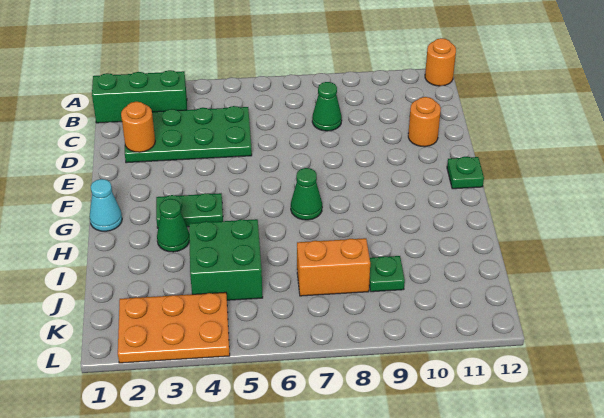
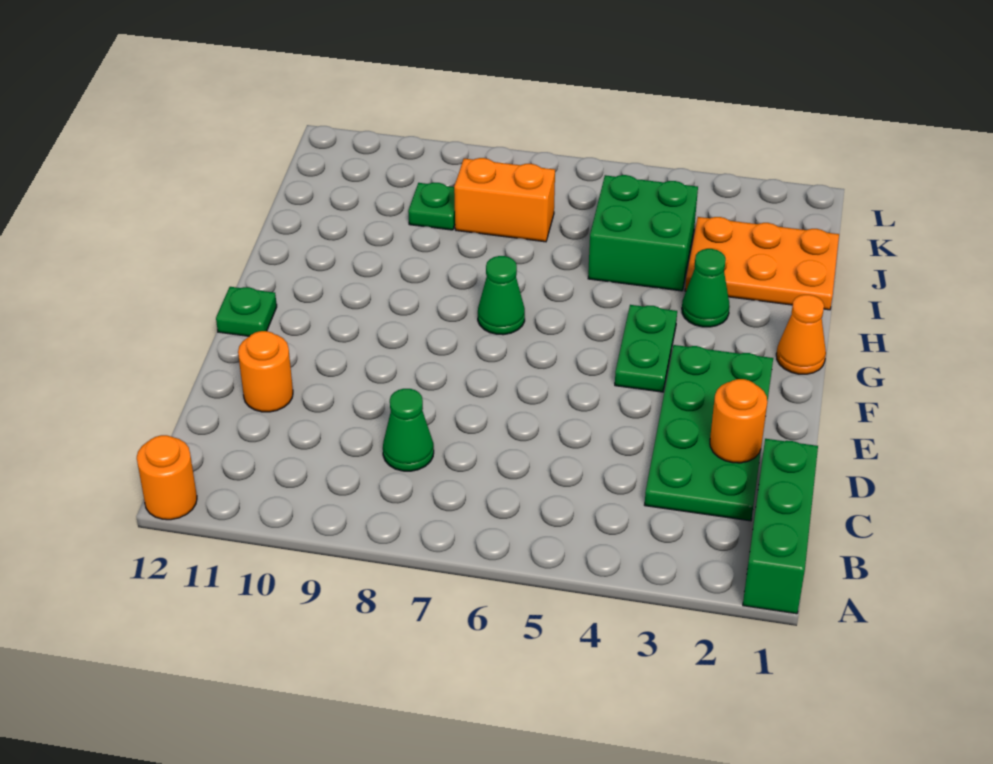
green brick B1:B3 level 1 -> green brick A1:C1 level 1
green plate C2:D5 level 1 -> green plate C2:F3 level 1
cyan cone G1 level 1 -> orange cone G1 level 1
green plate G3:G4 level 1 -> green plate F4:G4 level 1
orange plate K2:L4 level 1 -> orange plate I1:J3 level 1

